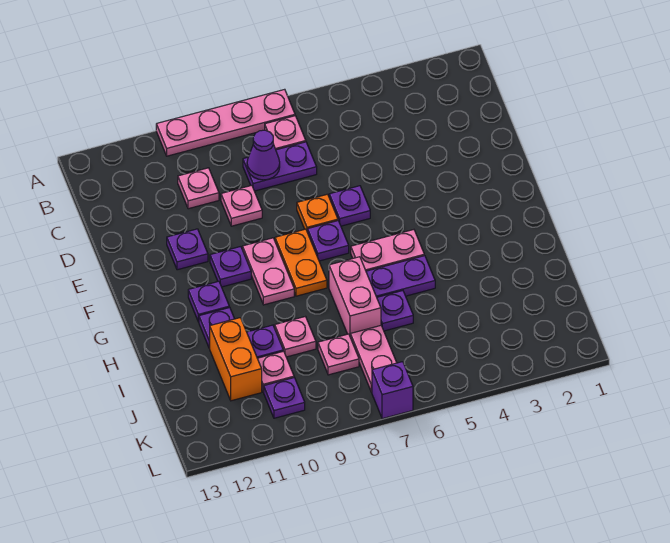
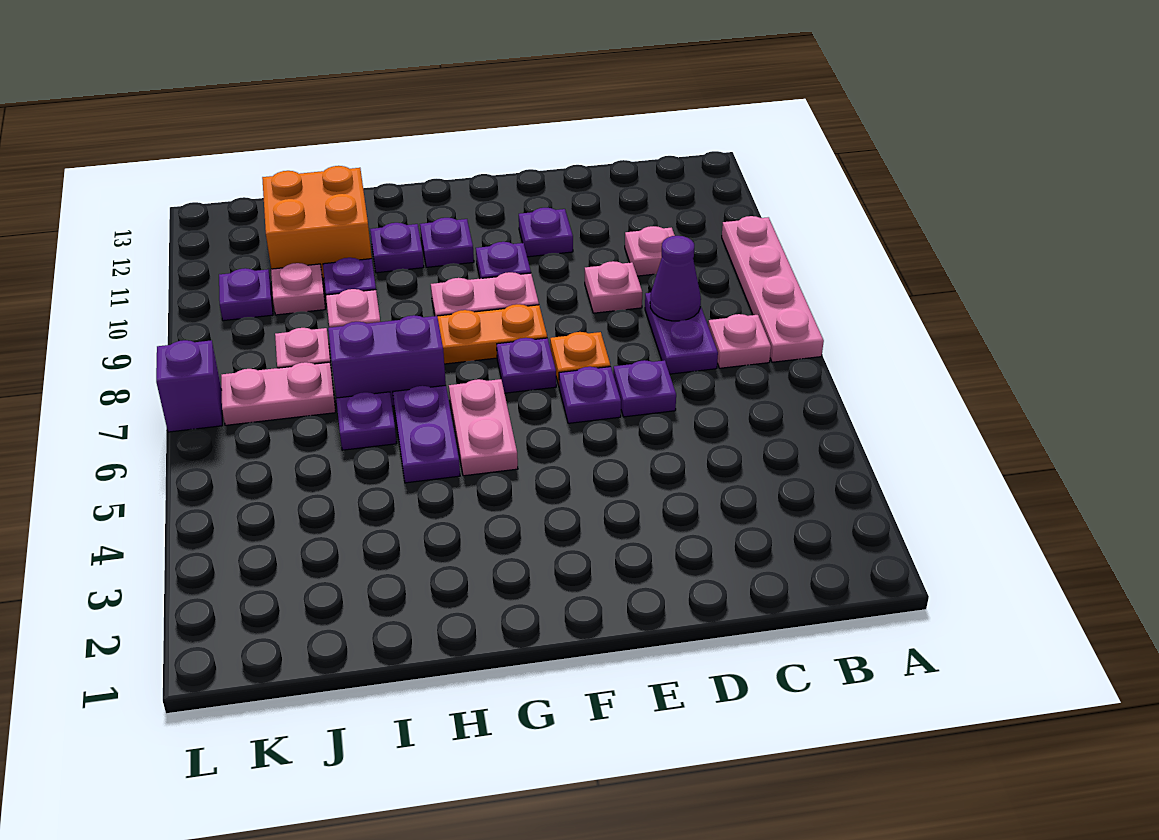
none -> purple plate D6 level 1
pink brick H7:I7 level 1 -> purple brick H7:I7 level 1
orange brick I11:J11 level 1 -> orange brick I11:J12 level 1

